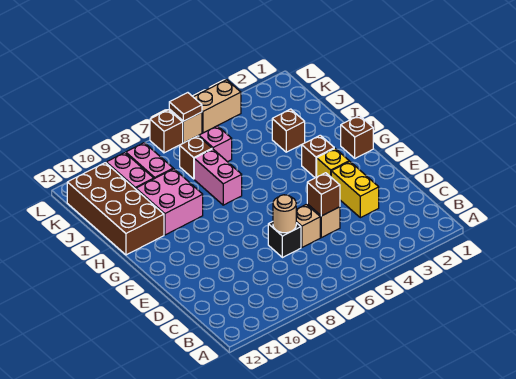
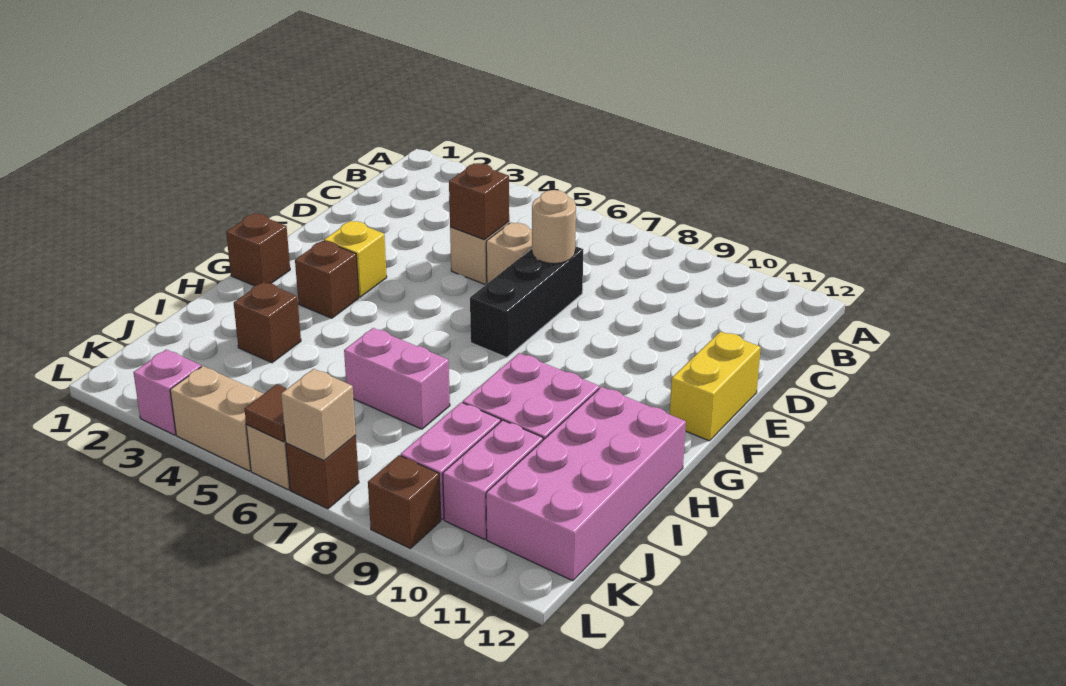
yellow brick D3:E3 level 1 -> yellow brick E12:F12 level 1
black brick D7 level 1 -> black brick D7:F7 level 1
pink brick H7:I7 level 1 -> pink brick I6:I7 level 1
brown brick H11:K12 level 1 -> pink brick H11:K12 level 1
pink brick J6 level 1 -> pink brick L3 level 1
brown brick J7 level 1 -> brown brick L9 level 1
none -> tan brick L7 level 2

